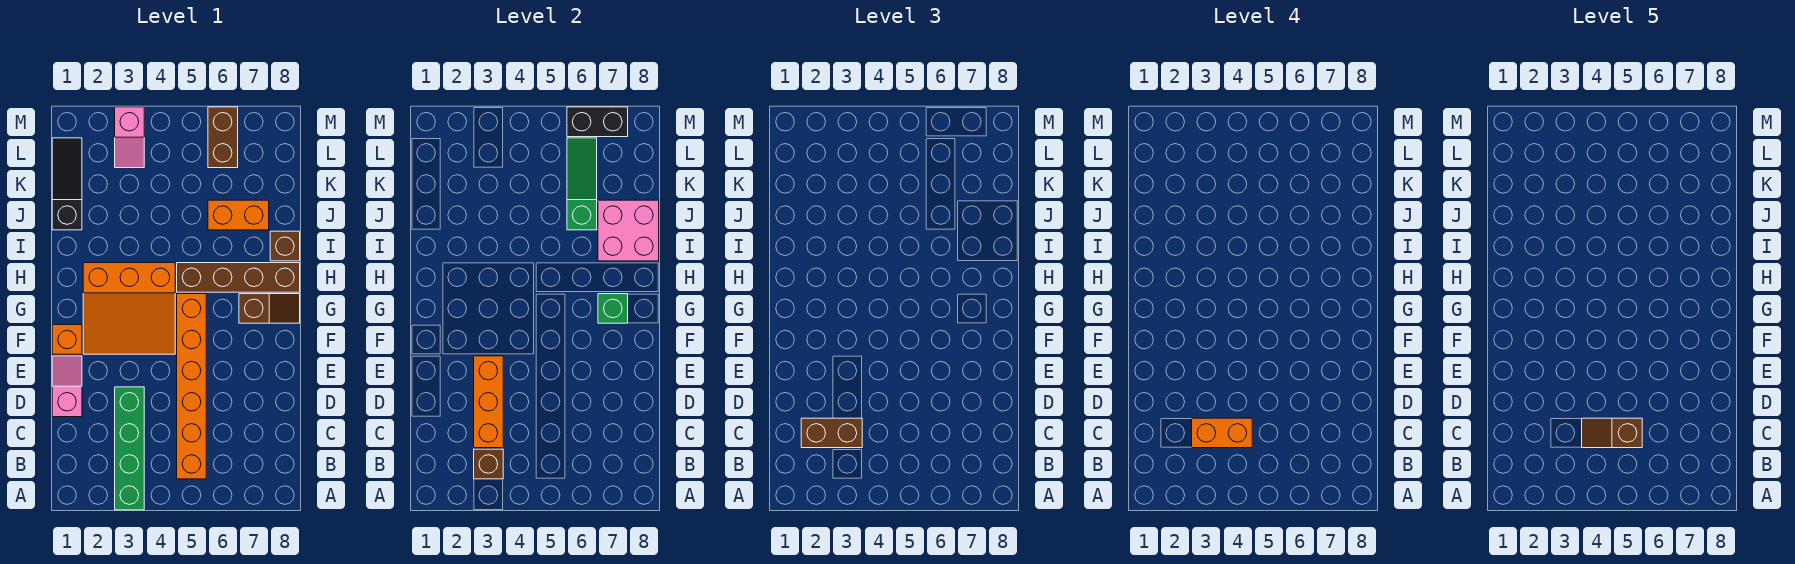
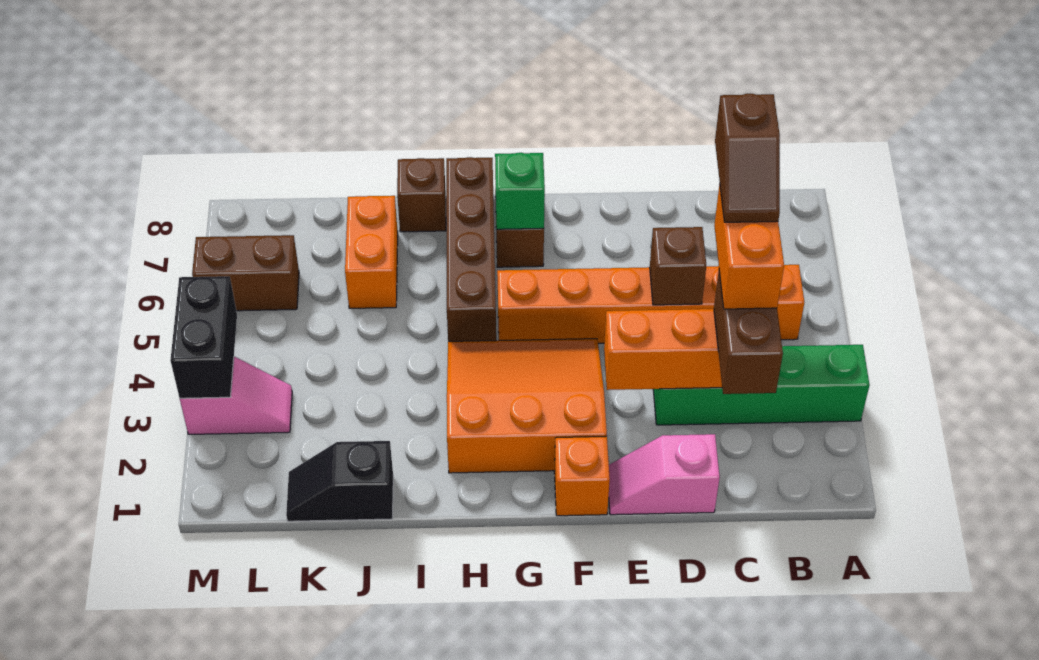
brown brick B3 level 2 -> brown brick D5 level 2
orange slope F2:H4 level 1 top H -> orange slope F2:H4 level 1 top 2
pink brick I7:J8 level 2 -> none
black slope J1:L1 level 1 top J -> black slope J1:K1 level 1 top J
green slope J6:L6 level 2 top J -> none
black brick M6:M7 level 2 -> black brick M3:M4 level 2

